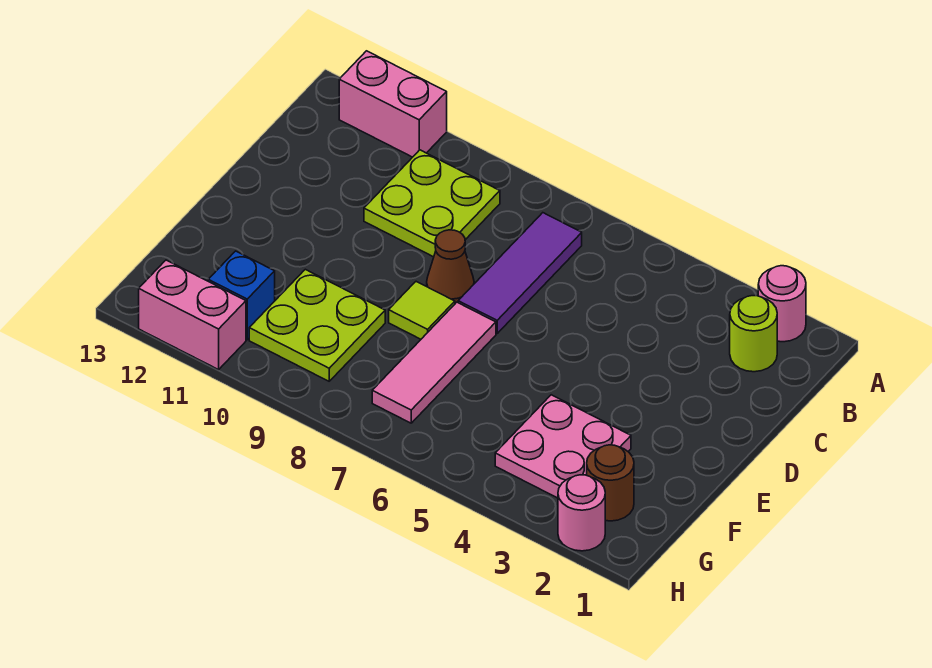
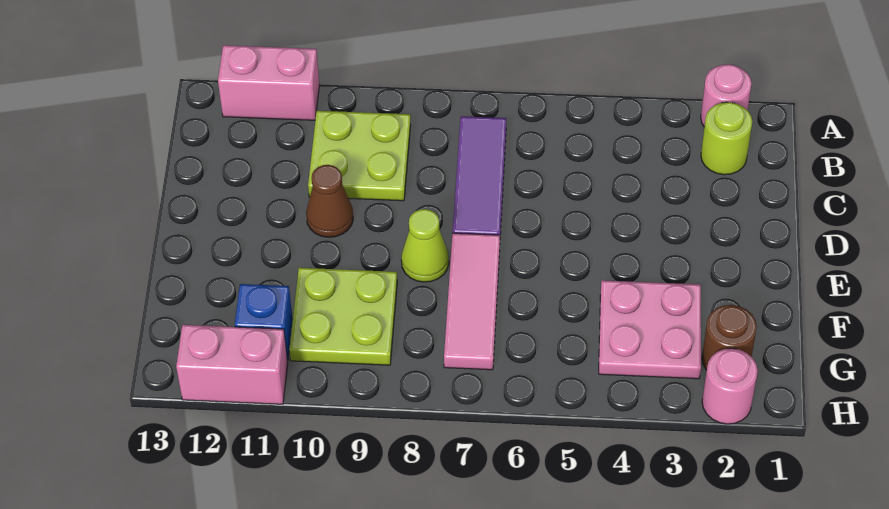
brown cone D8 level 1 -> brown cone D10 level 1
lime tile E8 level 1 -> lime cone E8 level 1

